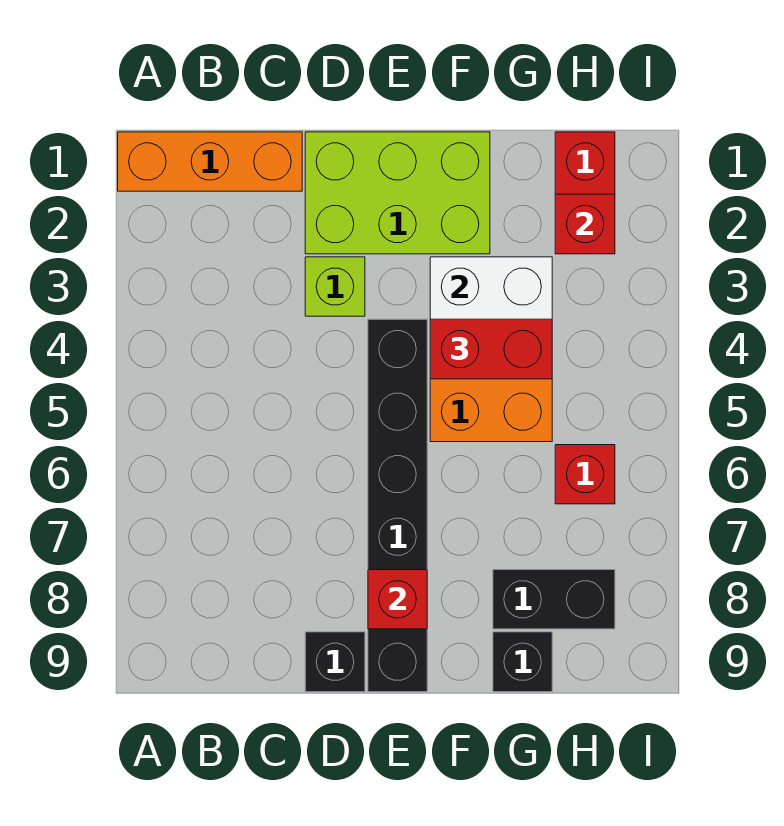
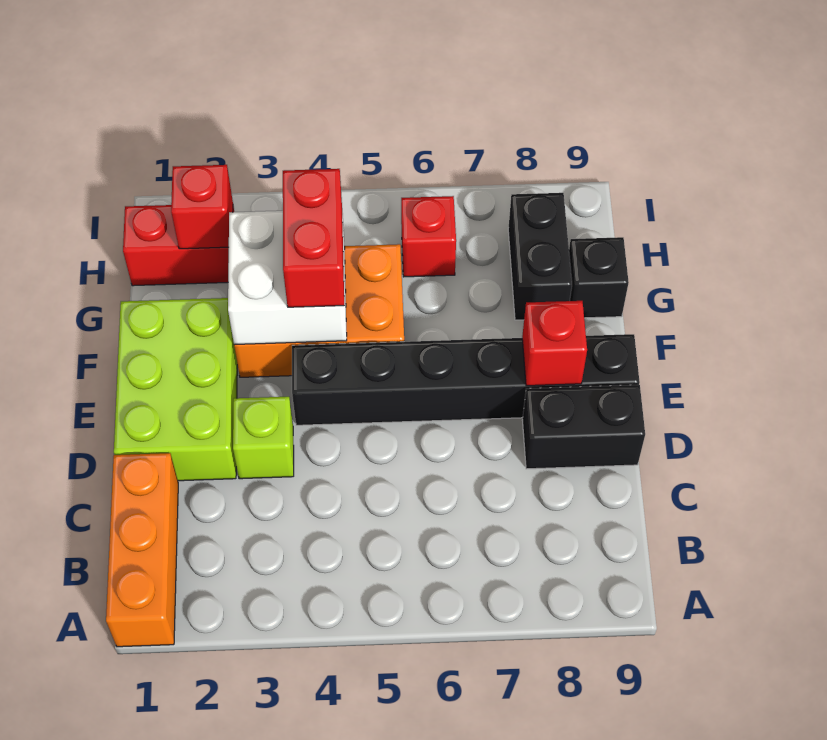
black brick D9 level 1 -> black brick D8:D9 level 1

